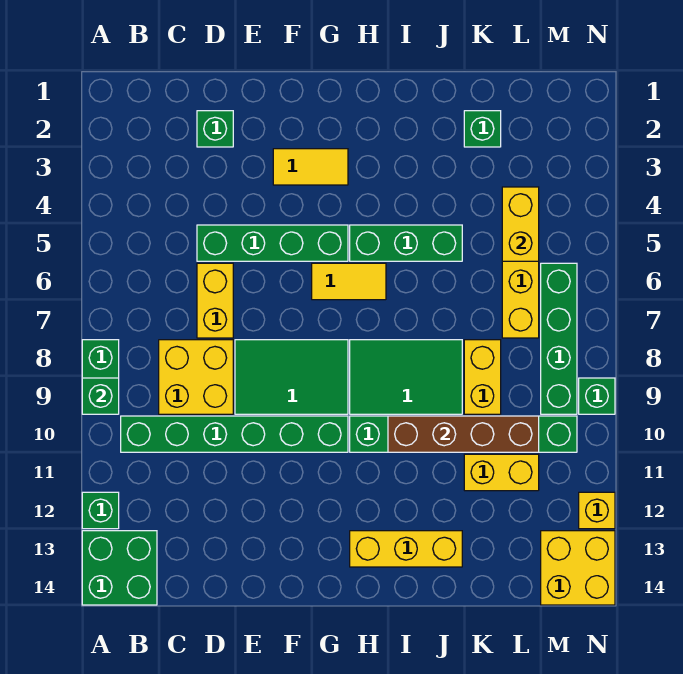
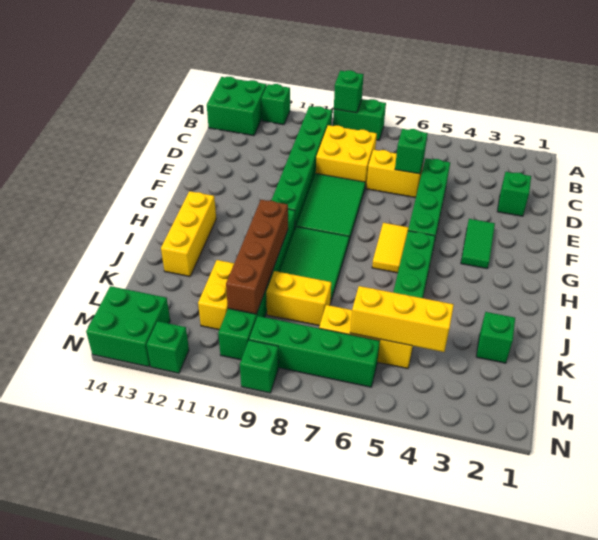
none -> green brick D6 level 2
yellow tile F3:G3 level 1 -> green tile F3:G3 level 1
yellow brick L4:L5 level 2 -> yellow brick L4:L6 level 2
yellow brick M13:N14 level 1 -> green brick M13:N14 level 1
yellow brick N12 level 1 -> green brick N12 level 1

